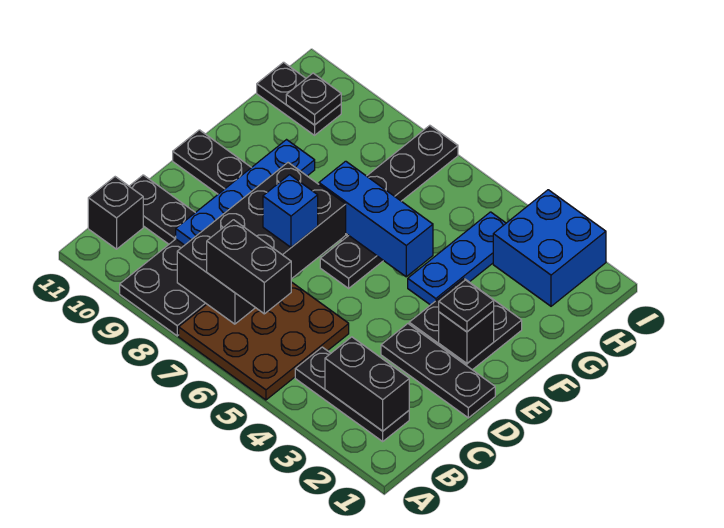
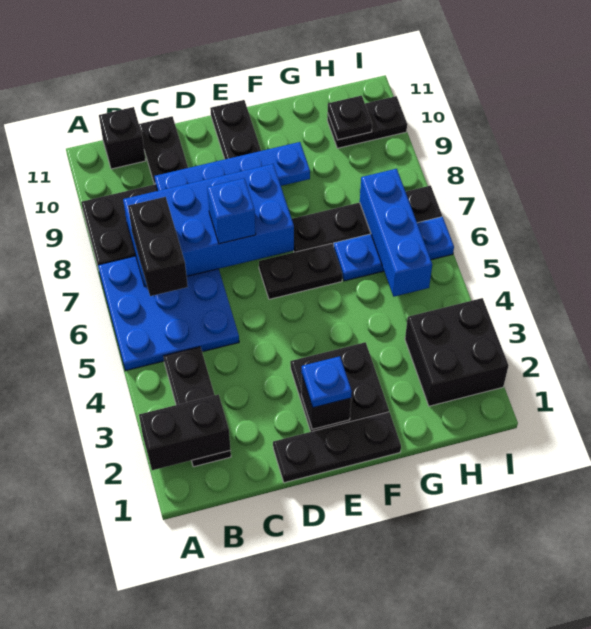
brown plate A5:C7 level 1 -> blue plate A5:C7 level 1
black brick B2:B3 level 2 -> black brick A2:B2 level 2
black brick B7:E8 level 2 -> blue brick B7:E8 level 2
black plate D1:D3 level 1 -> black plate D1:F1 level 1
black plate E2 level 3 -> blue plate E2 level 3
blue plate F4:H4 level 1 -> blue plate G6:I6 level 1
blue brick F5:F7 level 2 -> blue brick H5:H7 level 2
blue brick H2:I3 level 1 -> black brick H2:I3 level 1
black plate H10:H11 level 1 -> black plate H10:I10 level 1

